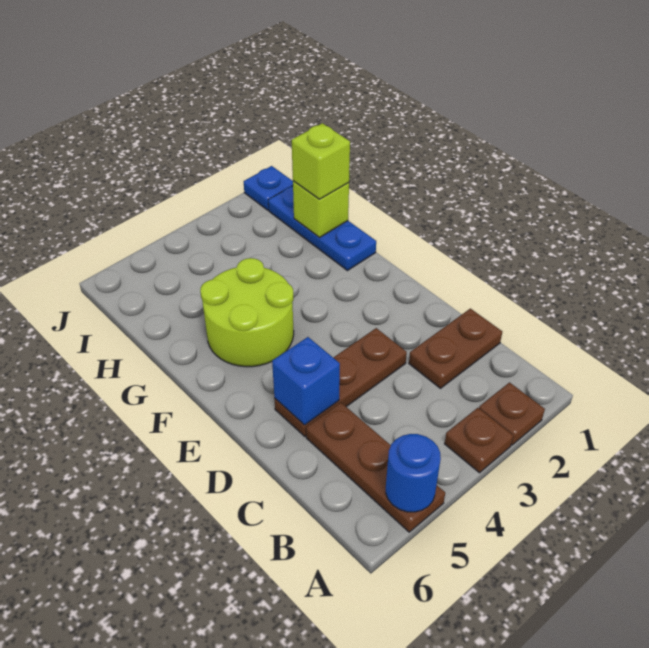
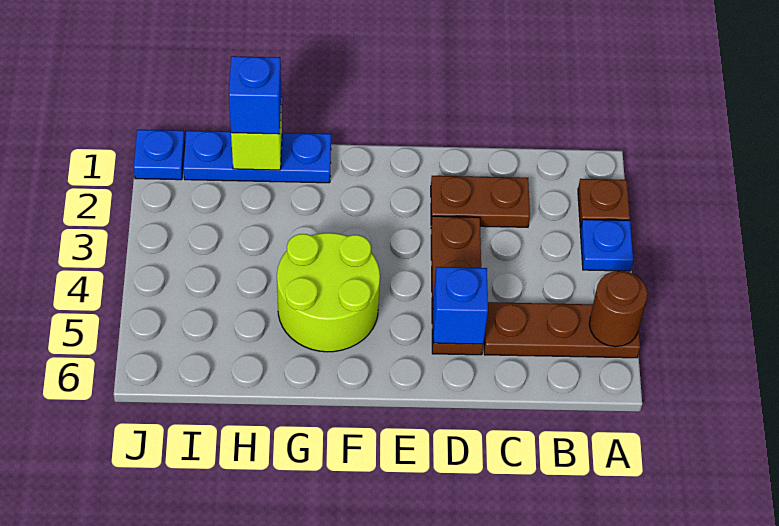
brown plate A3 level 1 -> blue plate A3 level 1
blue round brick A5 level 2 -> brown round brick A5 level 2
brown plate C1:C2 level 1 -> brown plate C2:D2 level 1
lime brick H1 level 3 -> blue brick H1 level 3

